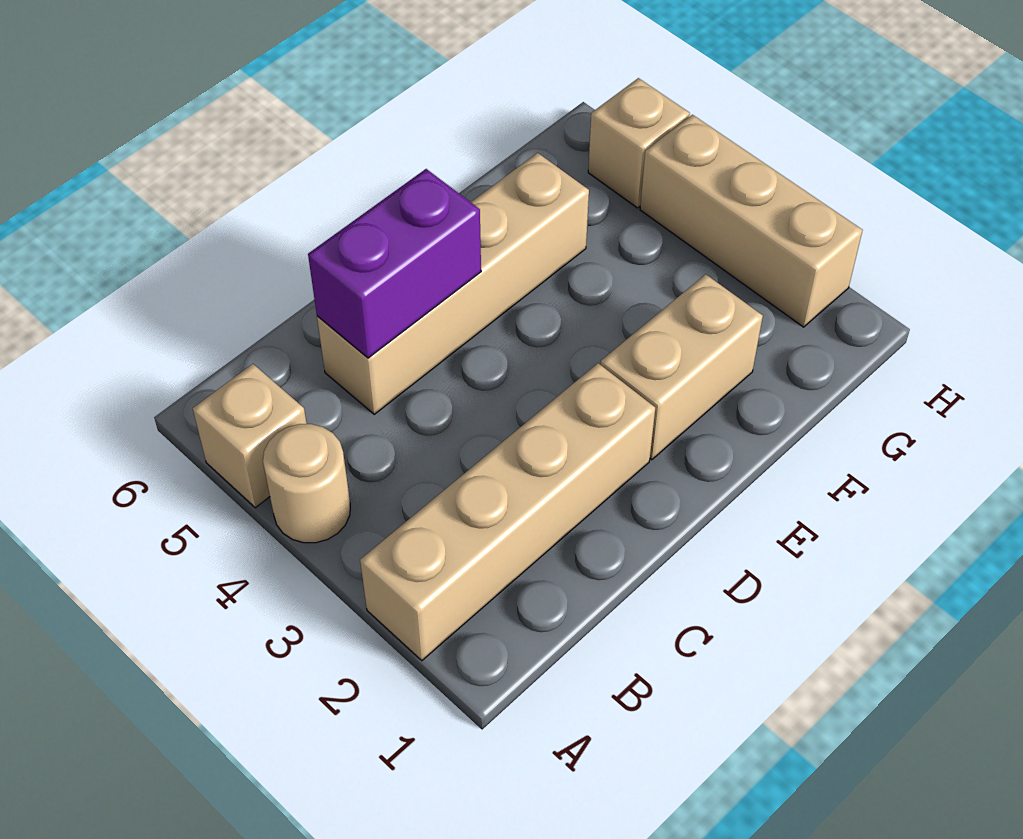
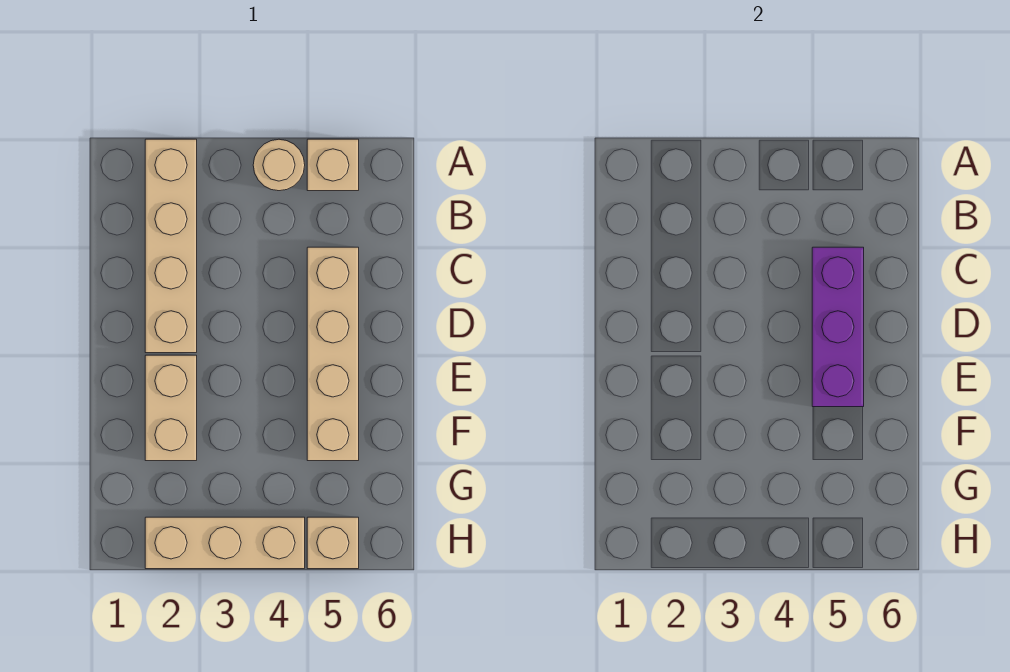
purple brick C5:D5 level 2 -> purple brick C5:E5 level 2

